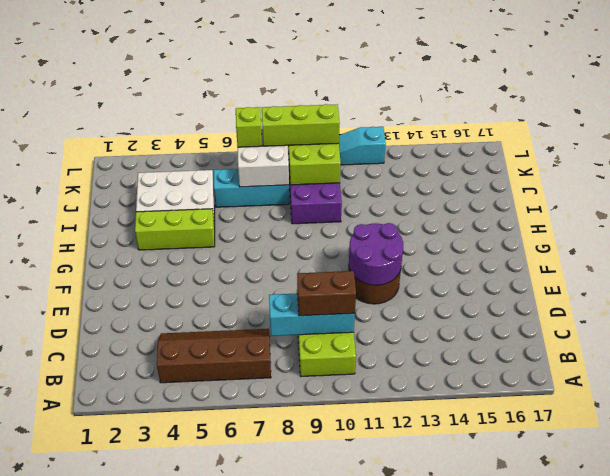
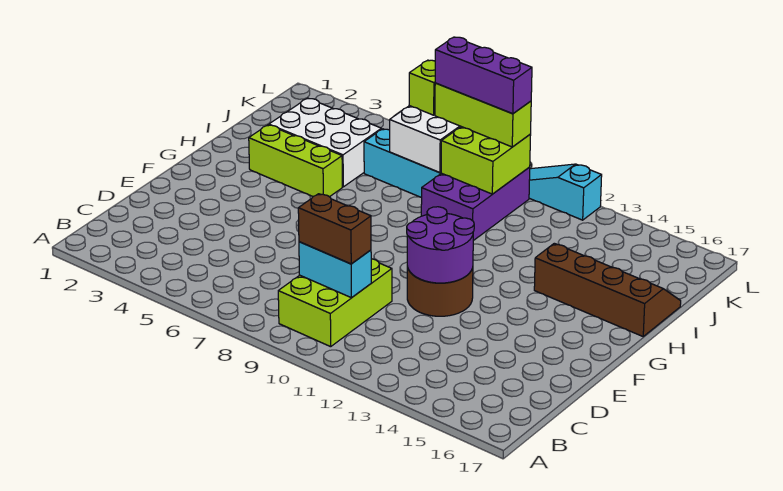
brown slope B4:C7 level 1 top B -> brown slope H14:I17 level 1 top H
cyan brick C8:C10 level 2 -> cyan brick C9:C10 level 2
none -> purple brick K8:K10 level 4

